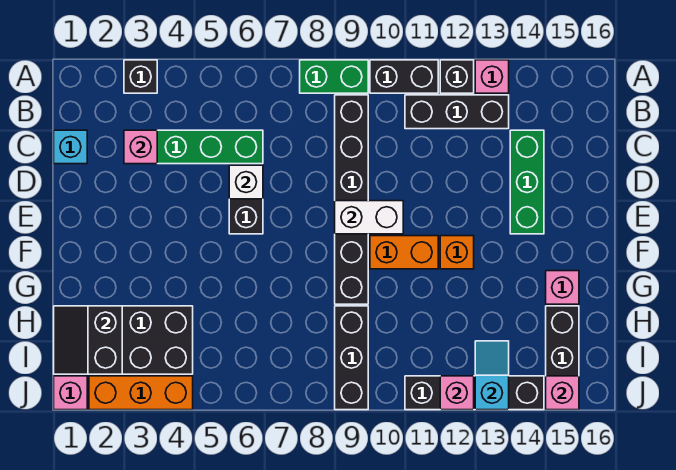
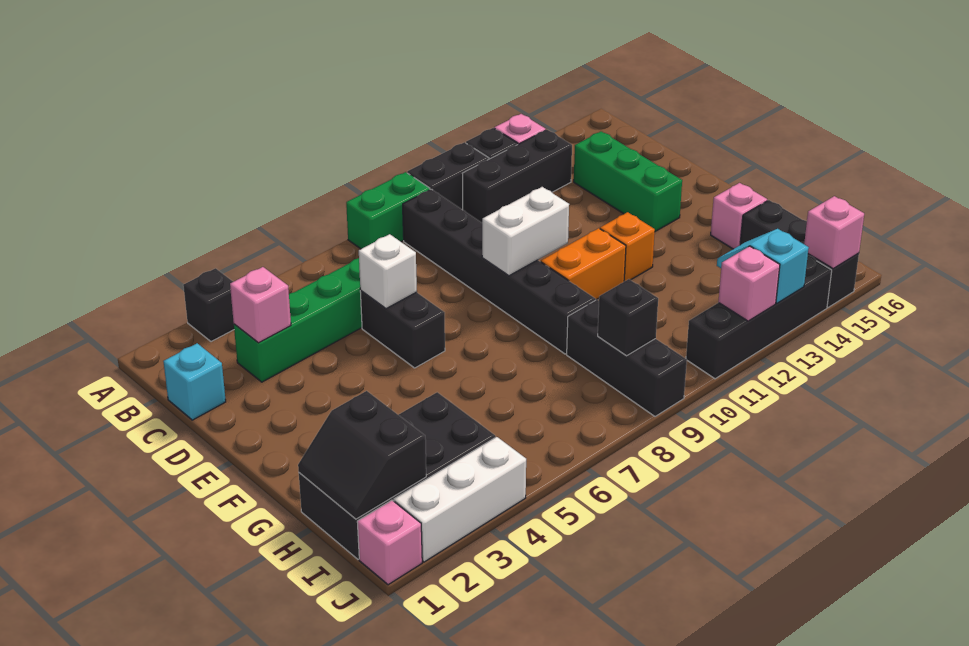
none -> black brick I9 level 2
orange brick J2:J4 level 1 -> white brick J2:J4 level 1

